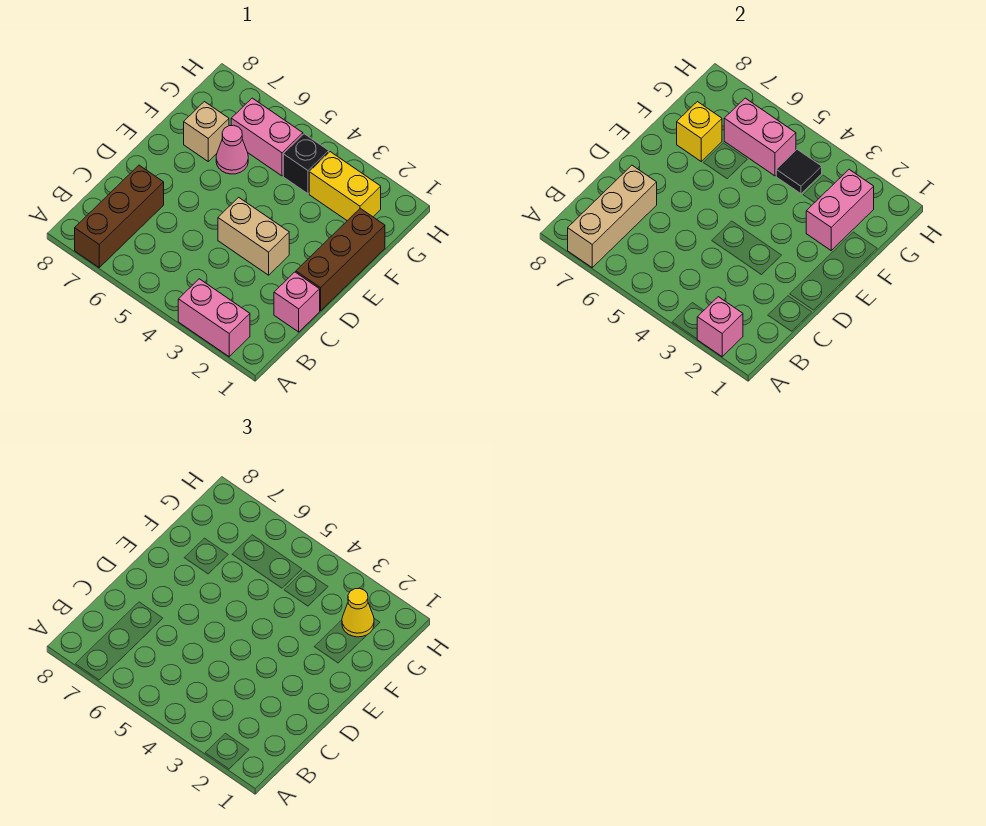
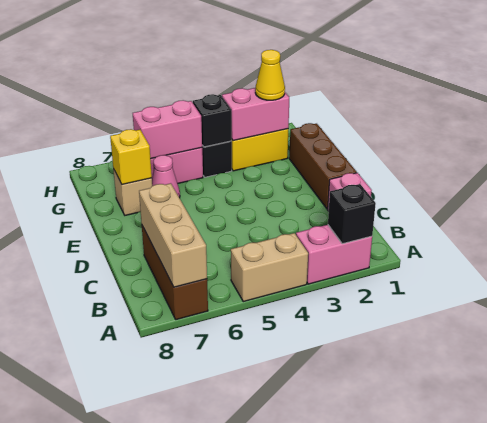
pink brick A2 level 2 -> black brick A2 level 2
tan brick D3:D4 level 1 -> tan brick A4:A5 level 1
pink brick F2:G2 level 2 -> pink brick G2:G3 level 2
black tile G4 level 2 -> black brick G4 level 2

